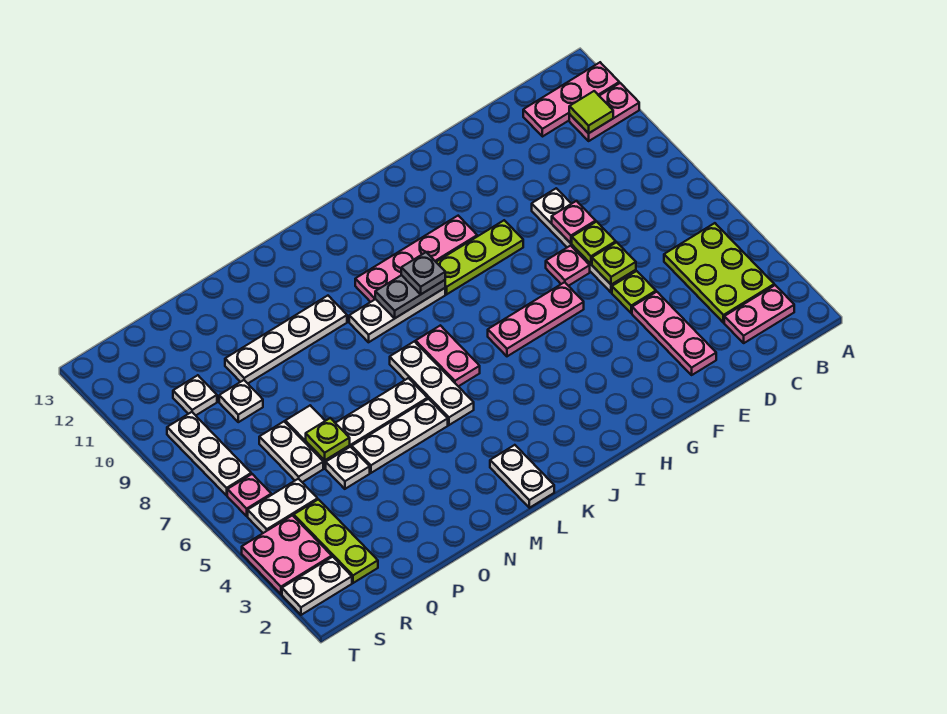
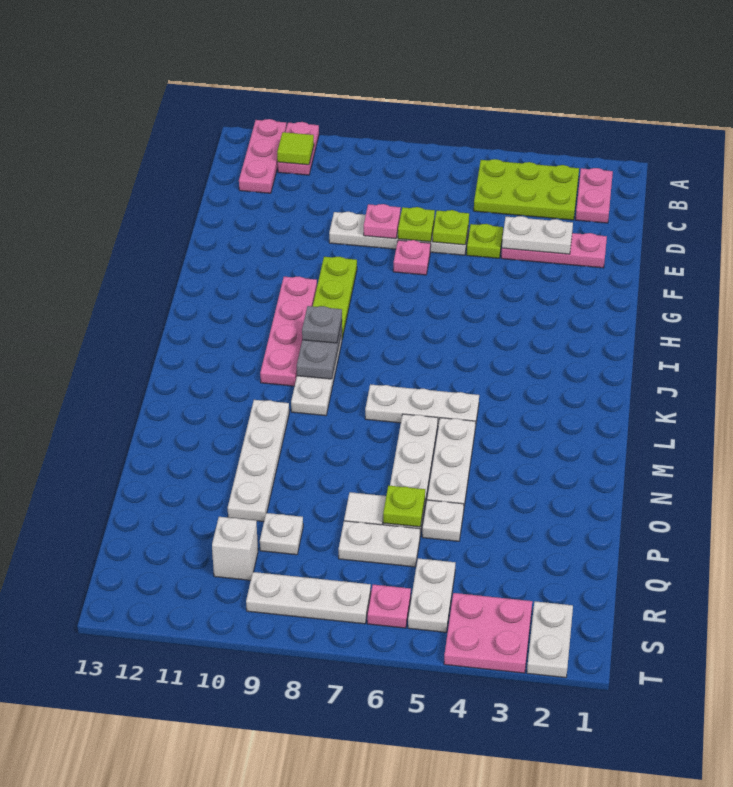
pink plate G6:I6 level 1 -> none
pink plate K6:K7 level 1 -> none
white plate L1:L2 level 1 -> white plate E3:E4 level 2
lime plate R2:R4 level 1 -> none
white plate R10 level 1 -> white brick R10 level 1

